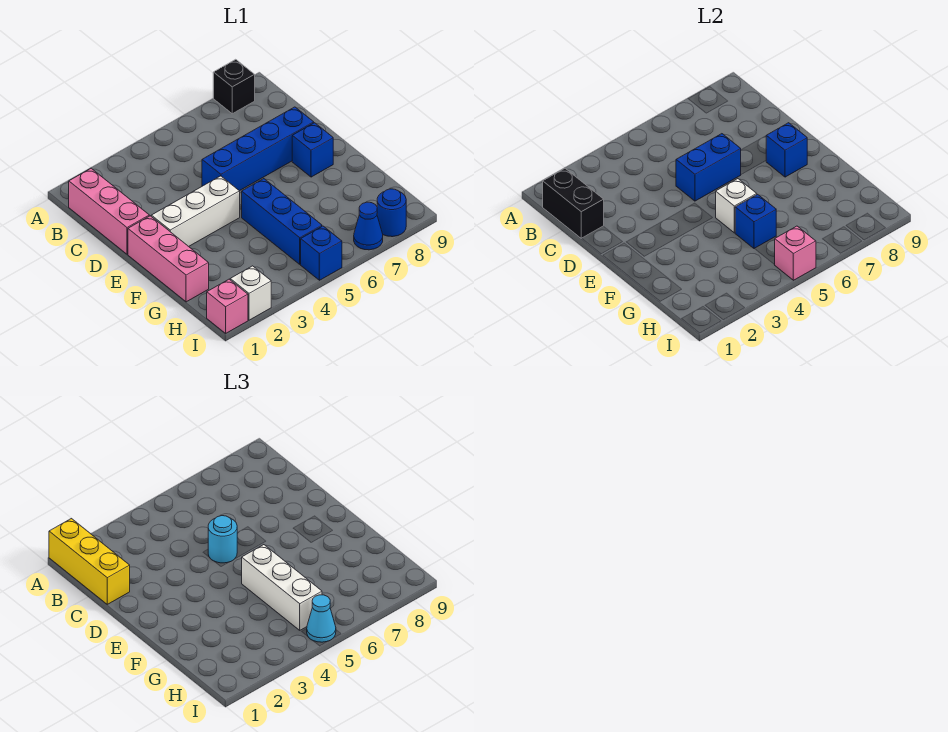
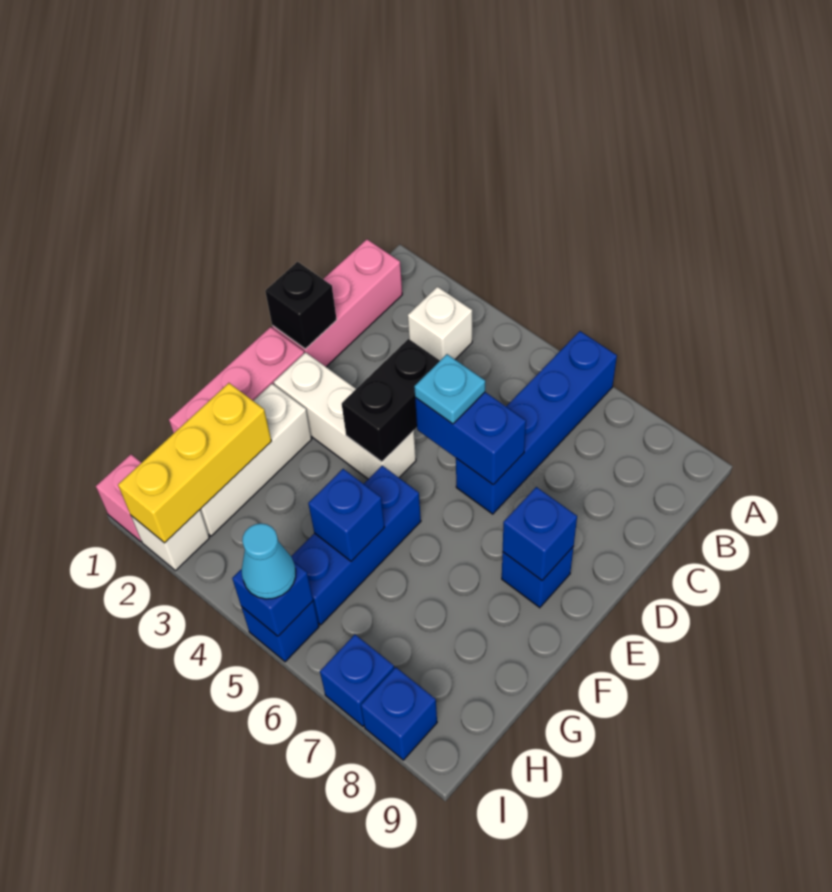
yellow brick A1:C1 level 3 -> yellow brick G2:I2 level 2
black brick A8 level 1 -> black brick D1 level 2
black brick B1:C1 level 2 -> black brick D4:E4 level 2
blue brick D5:D8 level 1 -> blue brick A6:D6 level 1
cyan round brick D5 level 3 -> cyan plate D5 level 3
white brick F5 level 2 -> white brick B3 level 1
white brick F5:H5 level 3 -> white brick F2:H2 level 1
pink brick I5 level 2 -> blue brick I5 level 2
blue cone I7 level 1 -> blue brick I7 level 1
blue round brick I8 level 1 -> blue brick I8 level 1

